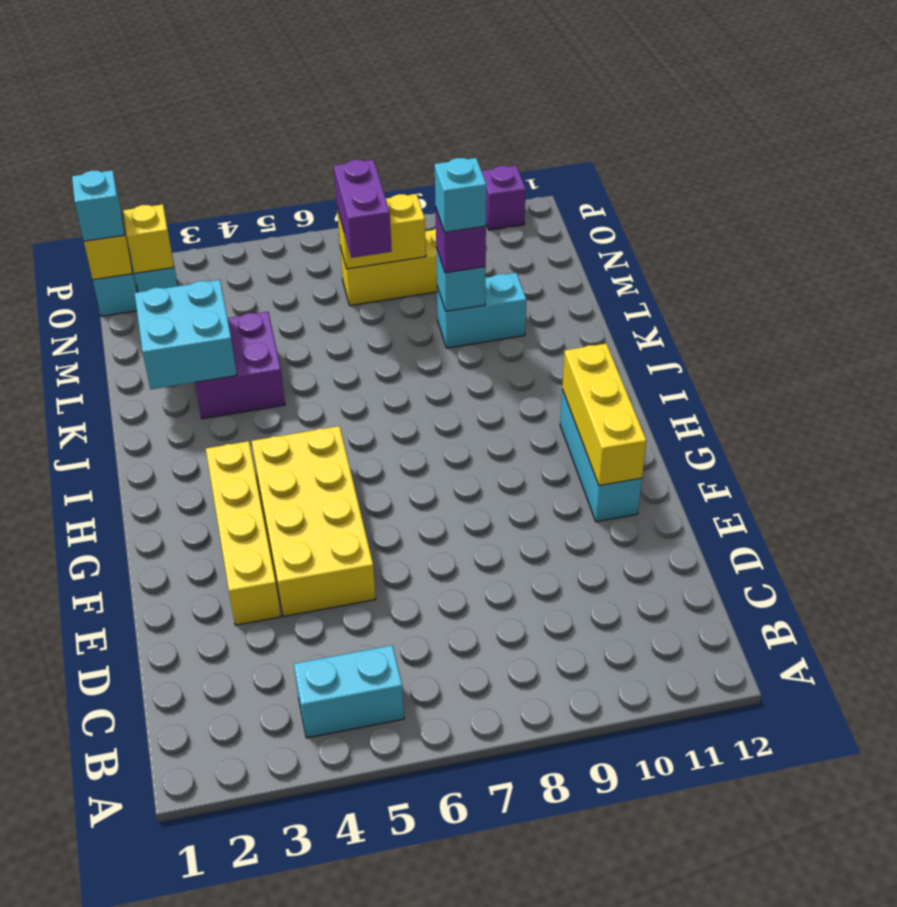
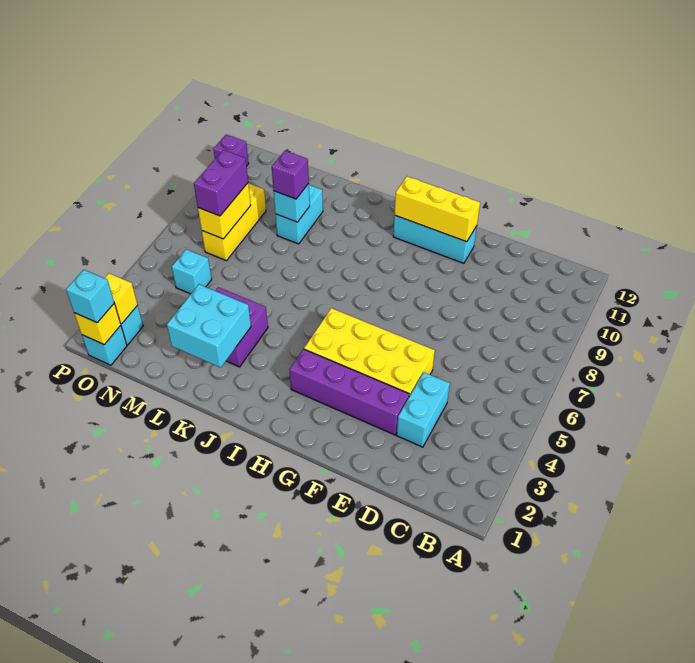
cyan brick B4:B5 level 1 -> cyan brick D3:D4 level 1
yellow brick E3:H3 level 1 -> purple brick E3:H3 level 1
cyan brick L9 level 4 -> cyan brick N5 level 1
purple brick M7:N7 level 3 -> purple brick N7:N8 level 3

